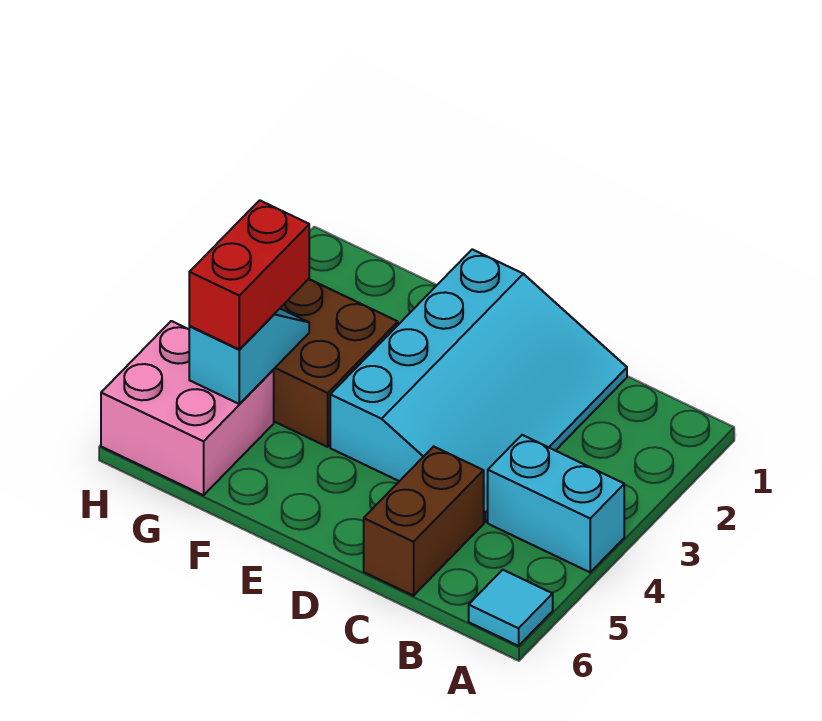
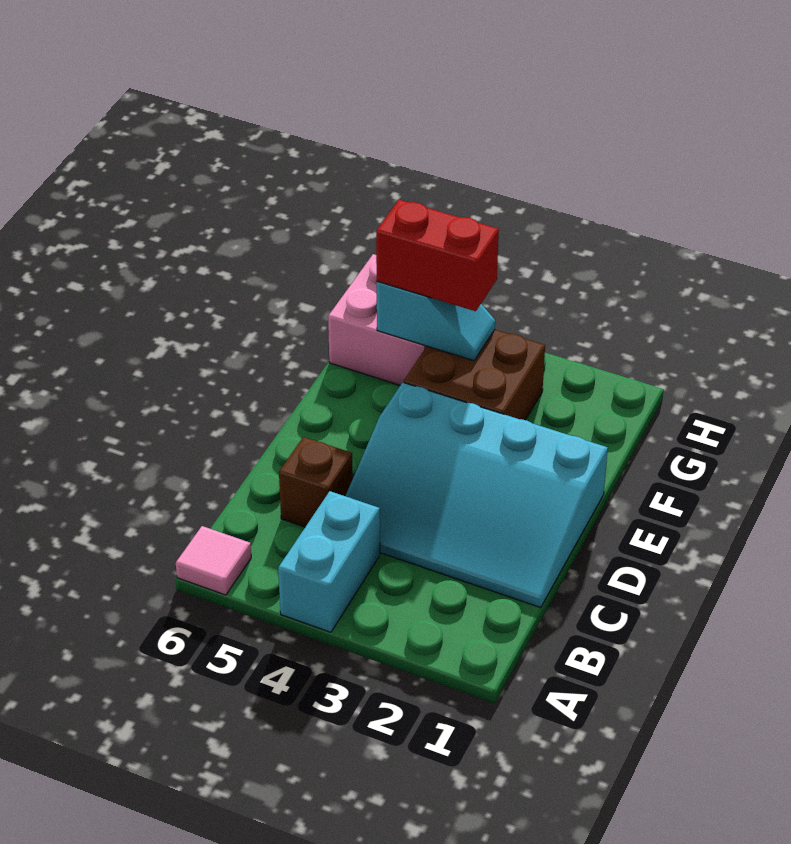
cyan tile A6 level 1 -> pink tile A6 level 1
brown brick C5:C6 level 1 -> brown brick C5 level 1

